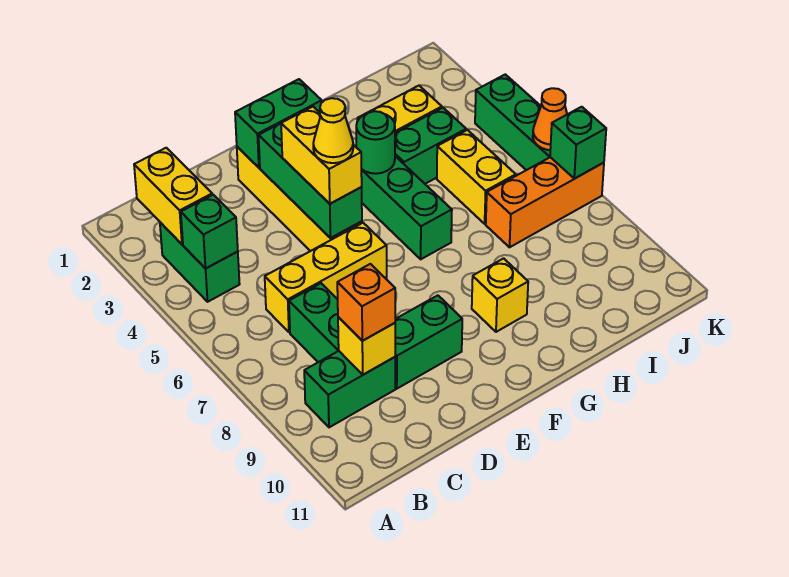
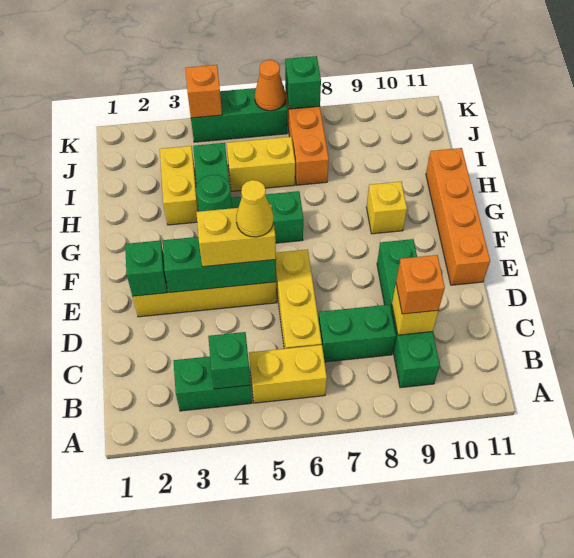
yellow brick B2:B3 level 2 -> yellow brick B5:B6 level 1
green brick E2:F2 level 2 -> green brick E2 level 2
none -> orange brick E11:H11 level 1
none -> orange brick K4 level 2

